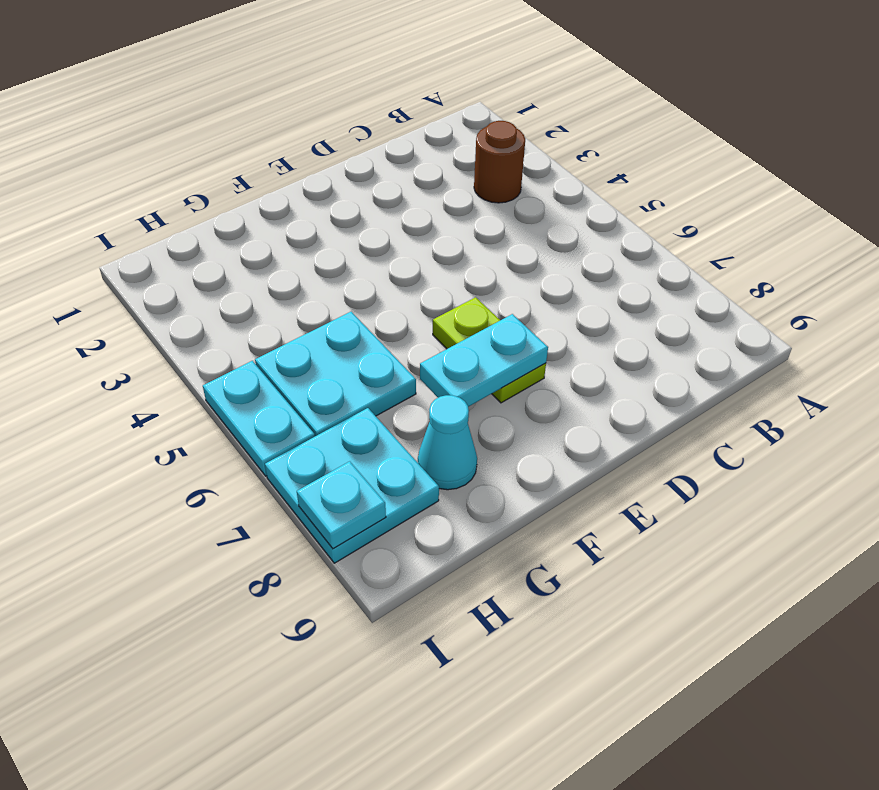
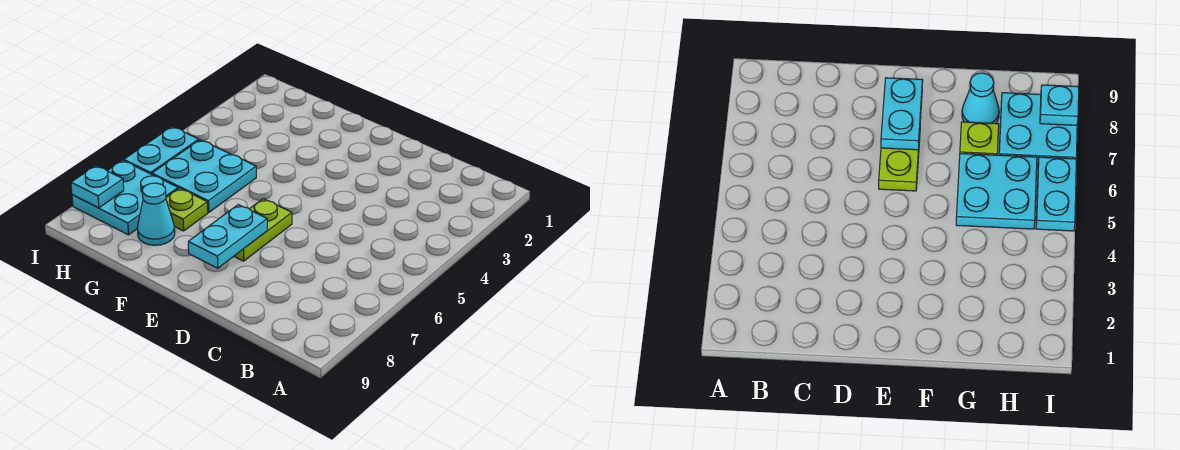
brown round brick B3 level 1 -> none
cyan plate E7:F7 level 2 -> cyan plate E7:E8 level 2
none -> lime plate G7 level 1

